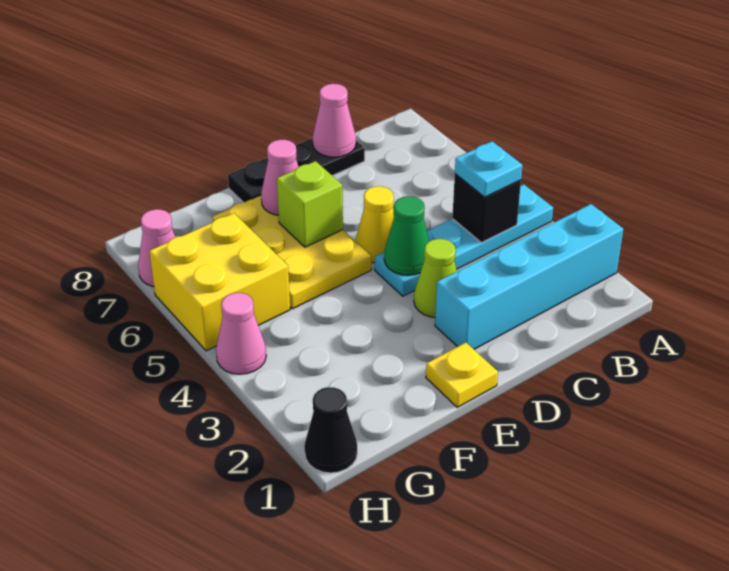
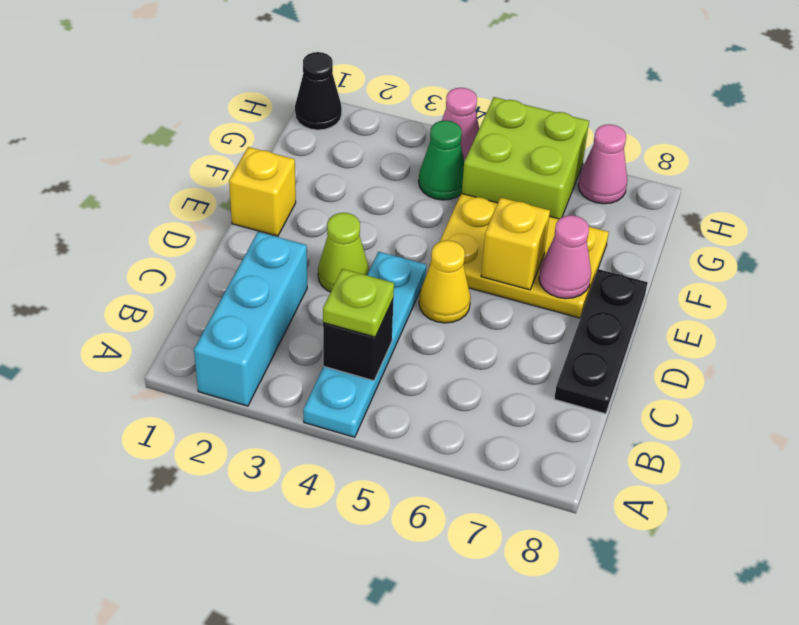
cyan brick A2:D2 level 1 -> cyan brick A2:C2 level 1
cyan plate B4 level 3 -> lime plate B4 level 3
pink cone C8 level 2 -> none
green cone D4 level 2 -> green cone G4 level 1
yellow plate E1 level 1 -> yellow brick E1 level 1
lime brick E6 level 2 -> yellow brick E6 level 2
yellow brick G5:H6 level 1 -> lime brick G5:H6 level 1

